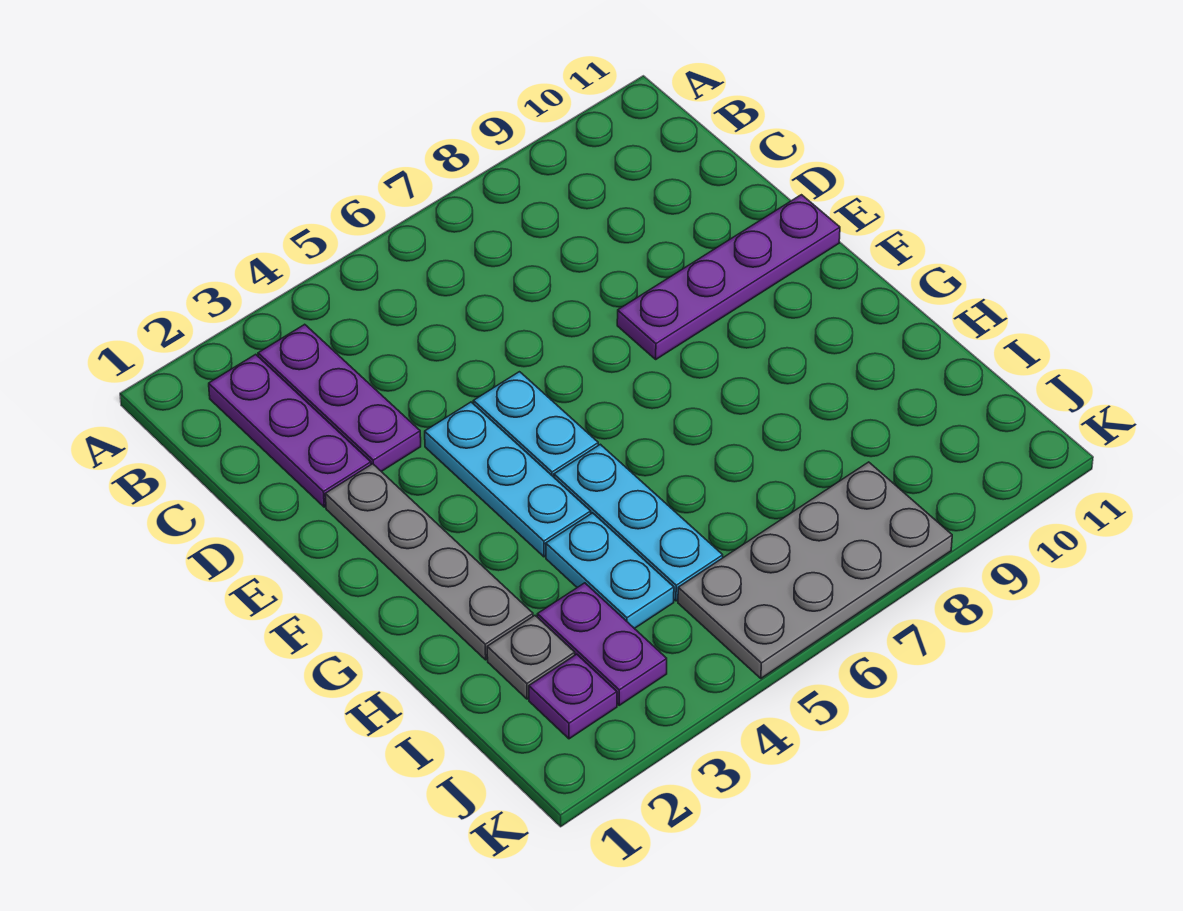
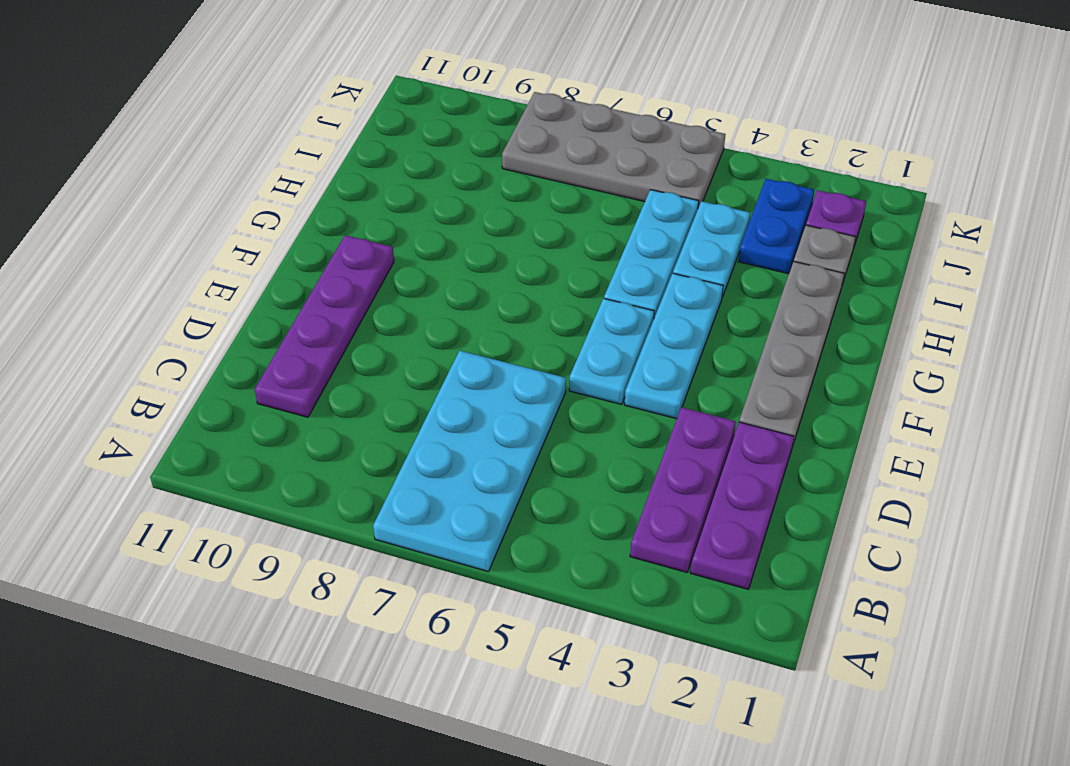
none -> cyan plate A6:D7 level 1
purple plate E8:E11 level 1 -> purple plate C10:F10 level 1
purple plate I3:J3 level 1 -> blue plate I3:J3 level 1

